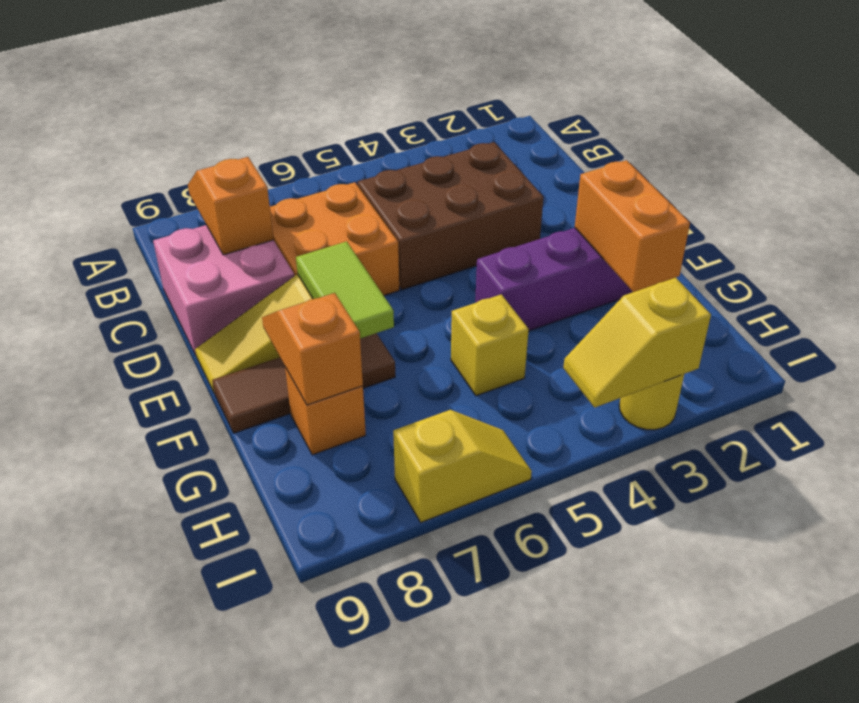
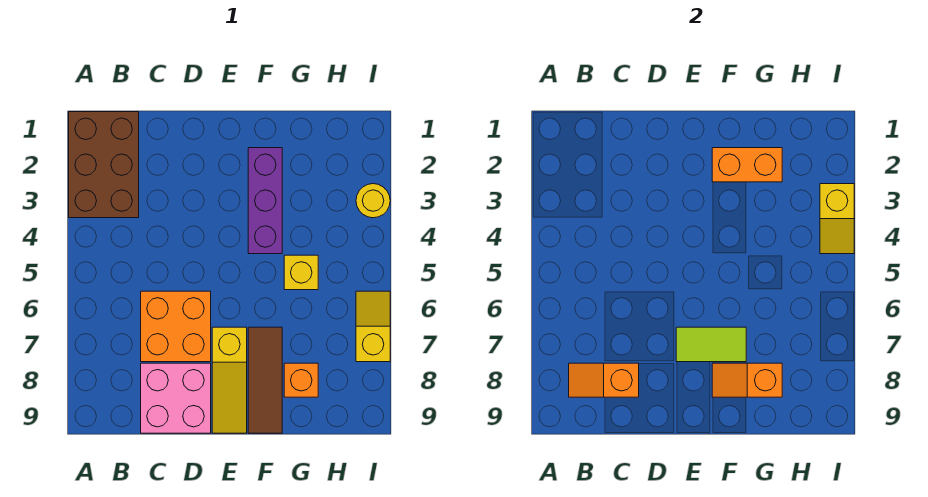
brown brick C3:D5 level 1 -> brown brick A1:B3 level 1

